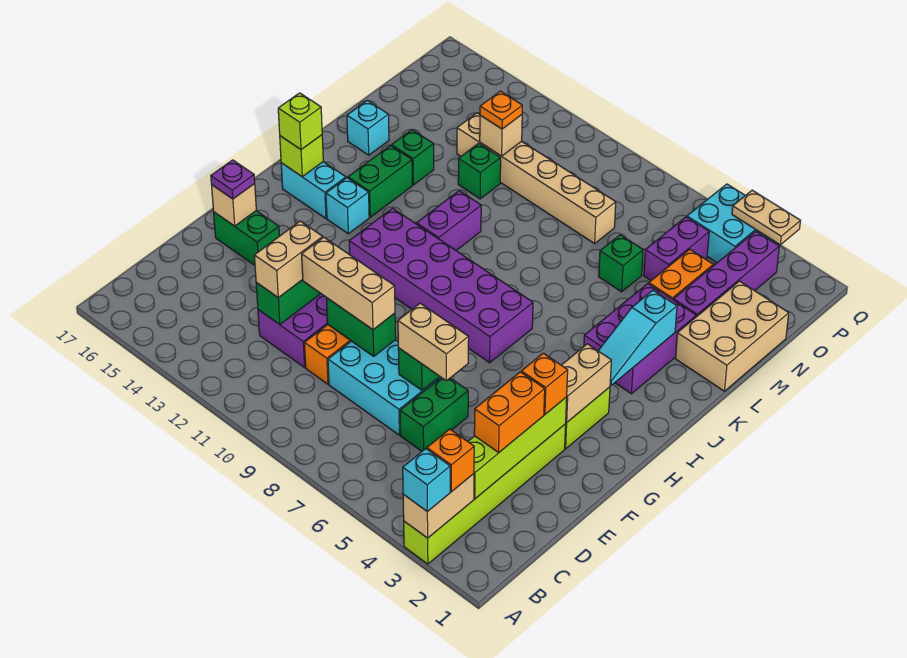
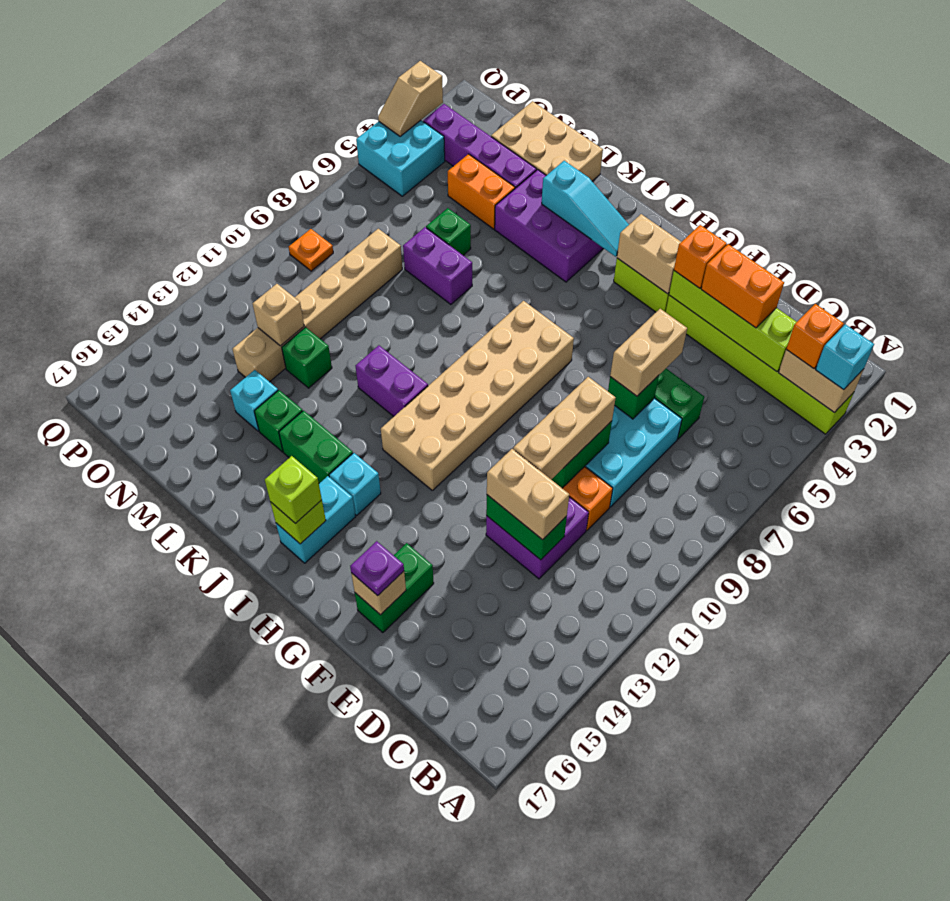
purple brick H7:I12 level 1 -> tan brick H7:I12 level 1
cyan brick L16 level 1 -> cyan brick M14 level 1
purple brick N5:O5 level 1 -> purple brick L7:M7 level 1
orange plate N12 level 3 -> orange plate P9 level 1
tan plate Q3:Q4 level 2 -> tan slope Q3:Q4 level 2 top 3

